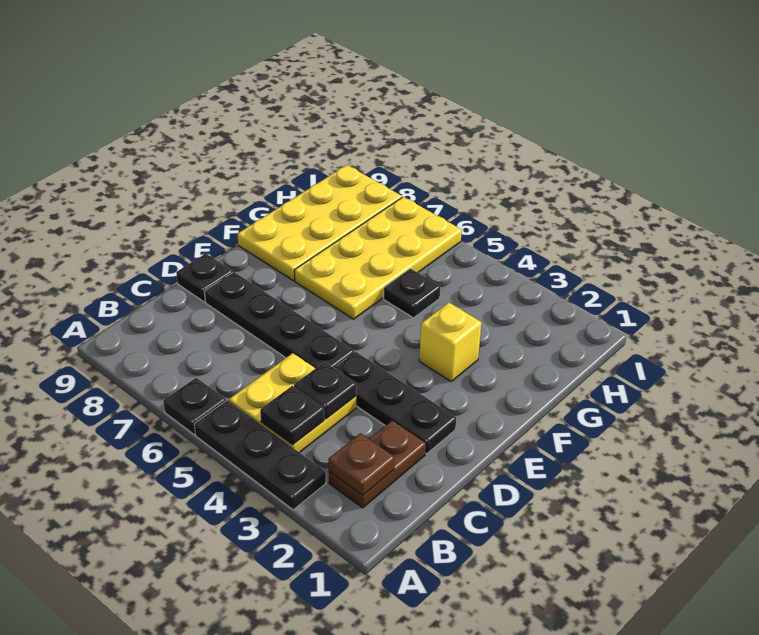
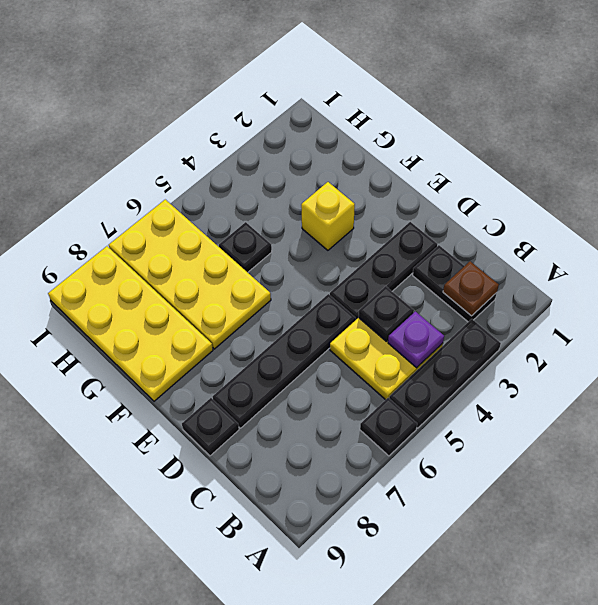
brown plate B2:C2 level 1 -> black plate B2:C2 level 1
black plate B4 level 2 -> purple plate B4 level 2

